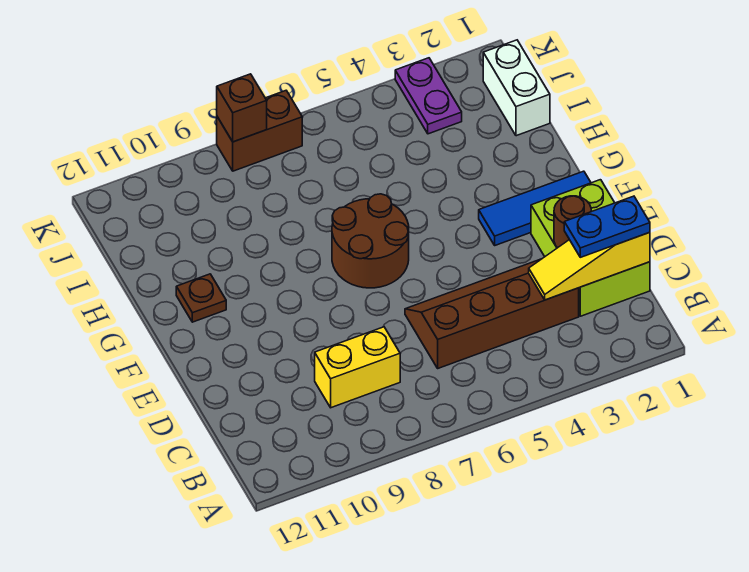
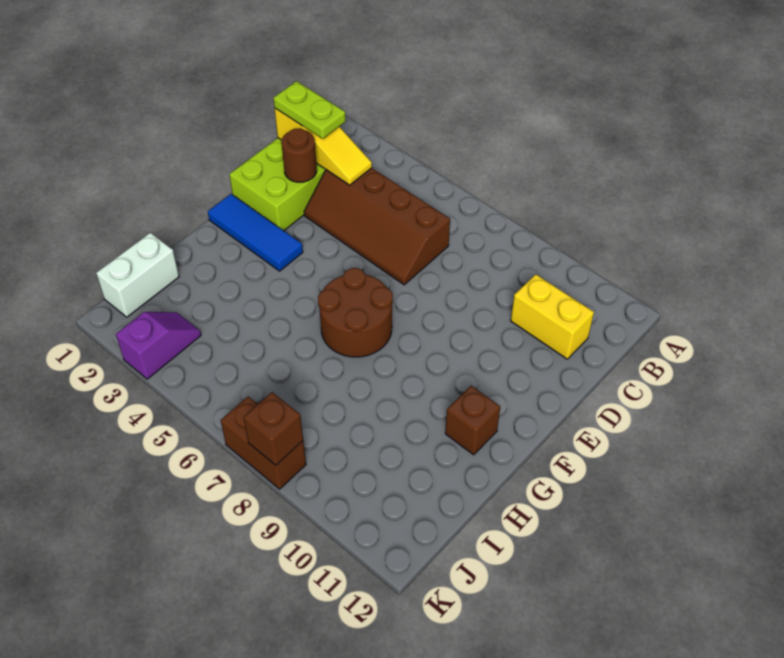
blue plate C1:C2 level 3 -> lime plate C1:C2 level 3
yellow brick C8:C9 level 1 -> yellow brick C10:C11 level 1
brown plate G11 level 1 -> brown brick G11 level 1
purple plate J3:K3 level 1 -> purple slope J3:K3 level 1 top K

